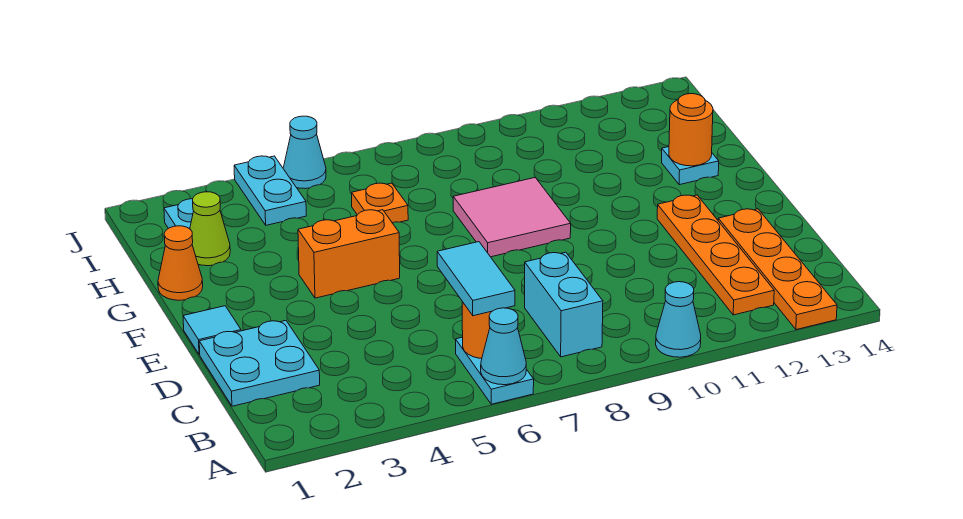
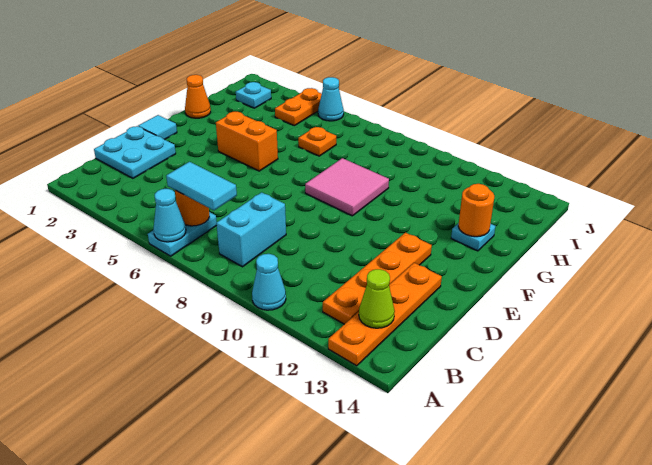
cyan tile B6:C6 level 3 -> cyan tile B6:B7 level 3
lime cone H2 level 1 -> lime cone B13 level 2
cyan plate I4:J4 level 1 -> orange plate I4:J4 level 1

